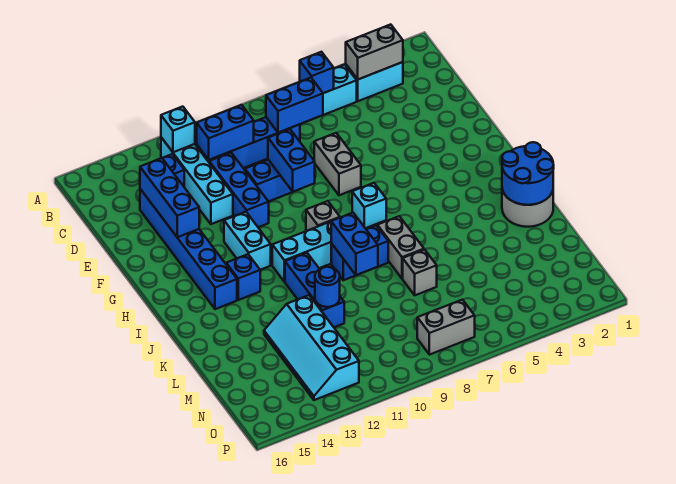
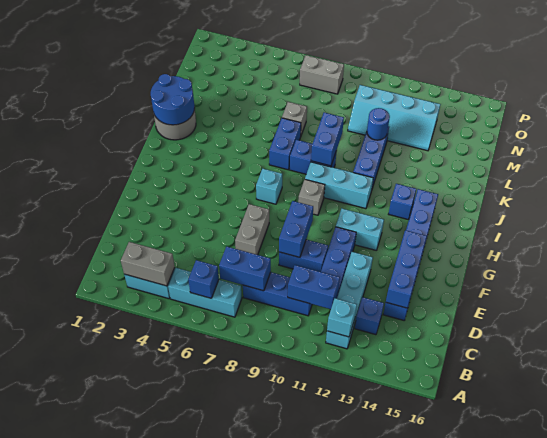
cyan brick G12:H12 level 1 -> cyan brick G11:G12 level 1
grey brick J7:K7 level 1 -> blue brick J7:K7 level 1
cyan slope L12:O13 level 1 top 12 -> cyan slope M10:N13 level 1 top N

